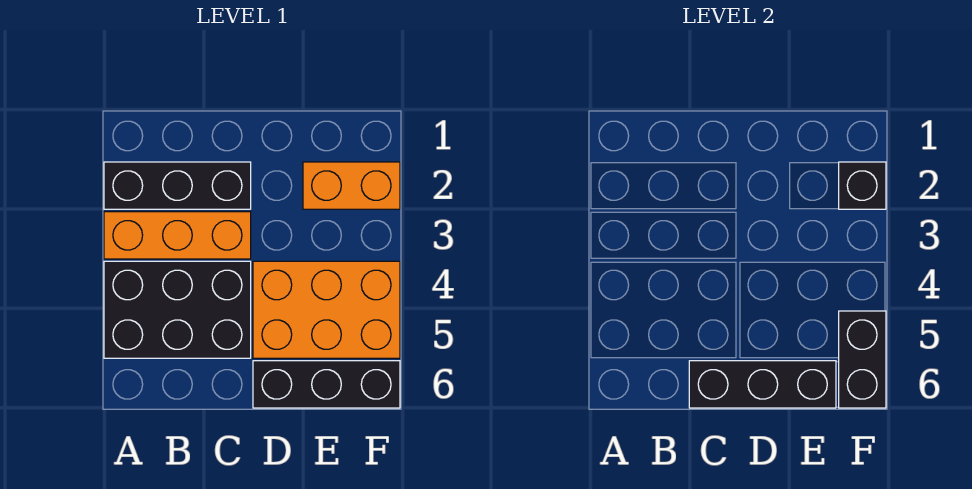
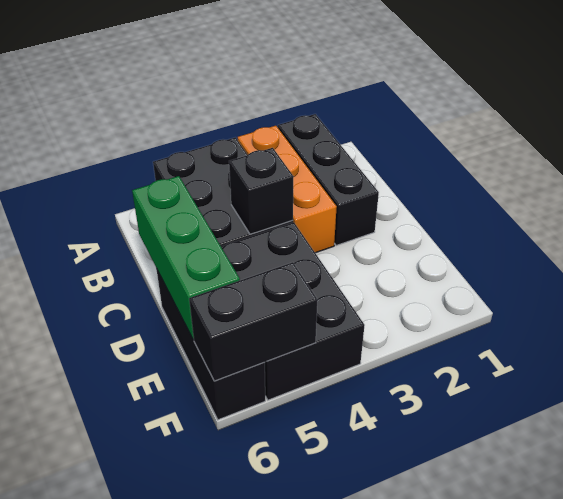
black brick C6:E6 level 2 -> green brick C6:E6 level 2
orange brick D4:F5 level 1 -> black brick D4:F5 level 1
orange brick E2:F2 level 1 -> none
black brick F2 level 2 -> black brick C4 level 2

